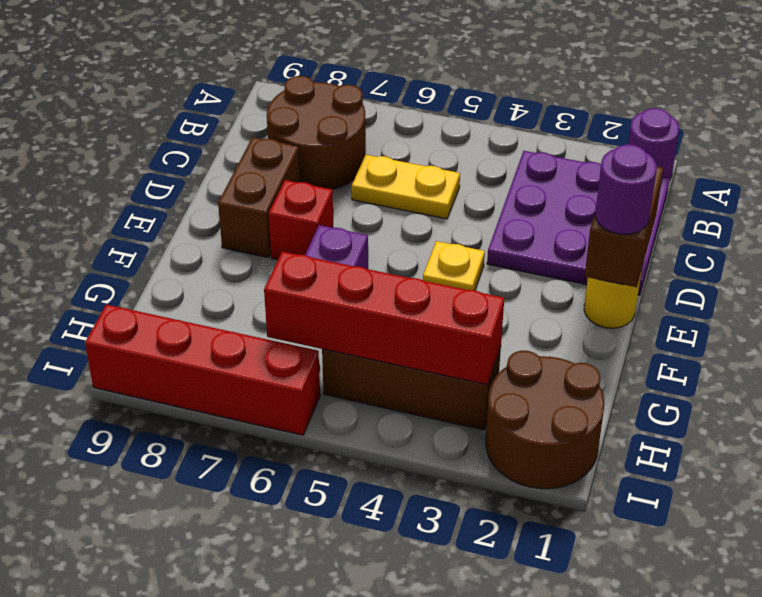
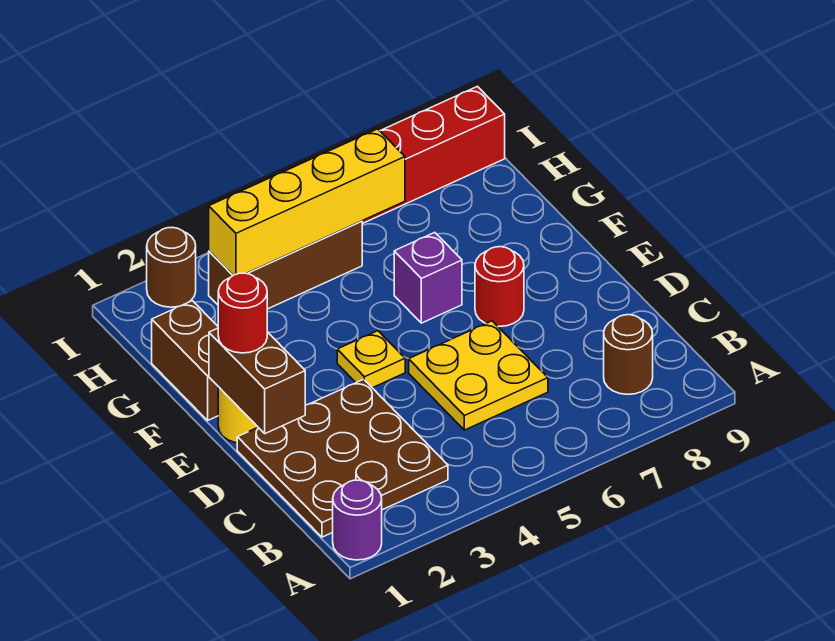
purple plate B1:D3 level 1 -> brown plate B1:D3 level 1
brown round brick B7:C8 level 1 -> brown round brick B8 level 1
yellow plate C5:C6 level 1 -> yellow plate C5:D6 level 1
brown brick D8:E8 level 1 -> brown brick F1:G1 level 1
purple round brick E1 level 3 -> red round brick E1 level 3
red brick E7 level 1 -> red round brick E7 level 1
brown round brick H1:I2 level 1 -> brown round brick I2 level 1
red brick H3:H6 level 2 -> yellow brick H3:H6 level 2

